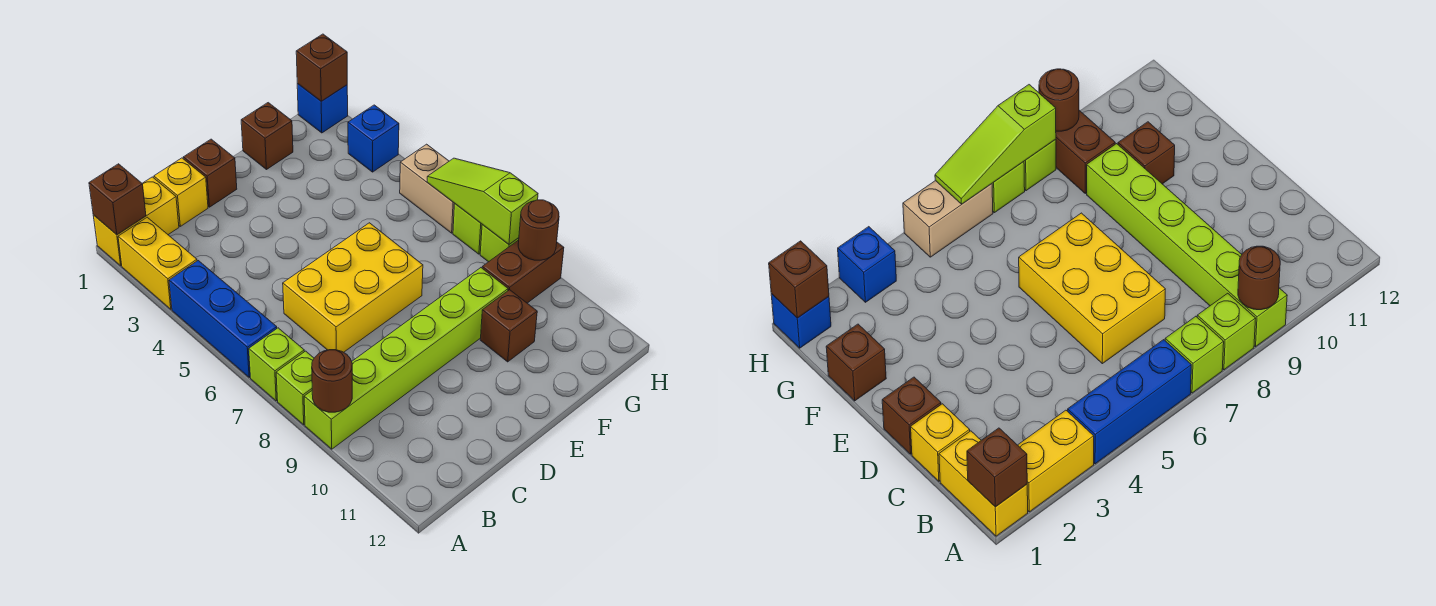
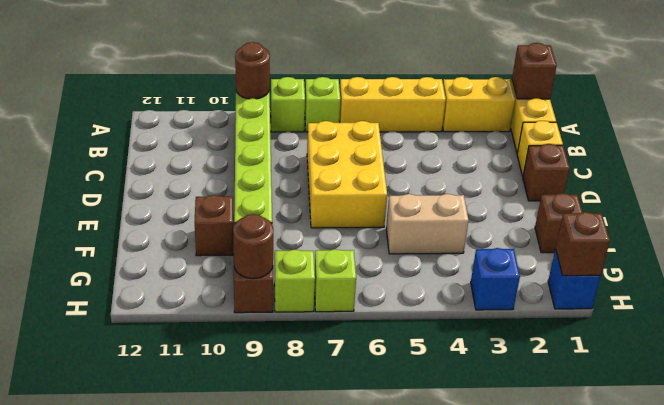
blue brick A4:A6 level 1 -> yellow brick A4:A6 level 1
tan brick H5:H6 level 1 -> tan brick F4:F5 level 1
lime slope H6:H8 level 2 top 8 -> none

